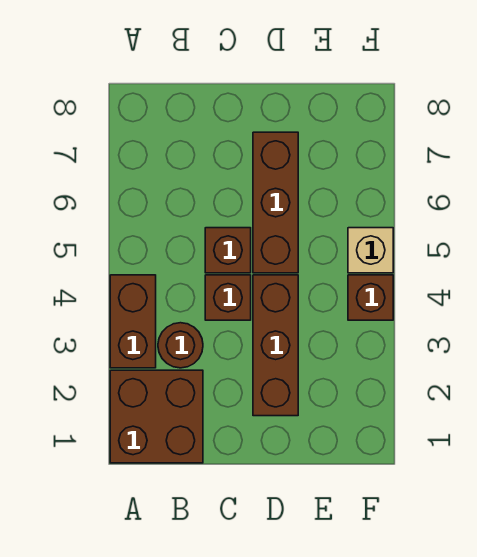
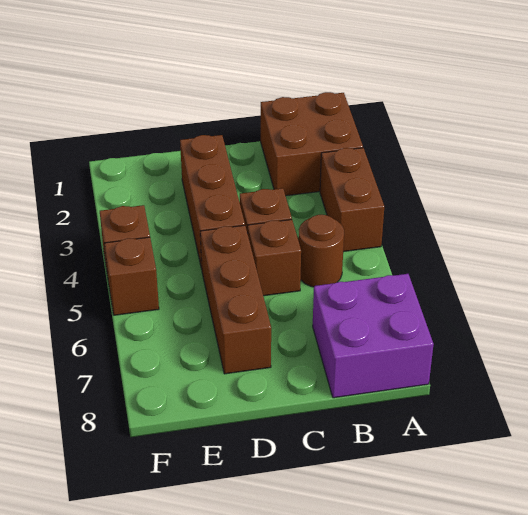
none -> purple brick A7:B8 level 1
brown round brick B3 level 1 -> brown round brick B5 level 1
tan brick F5 level 1 -> brown brick F5 level 1

